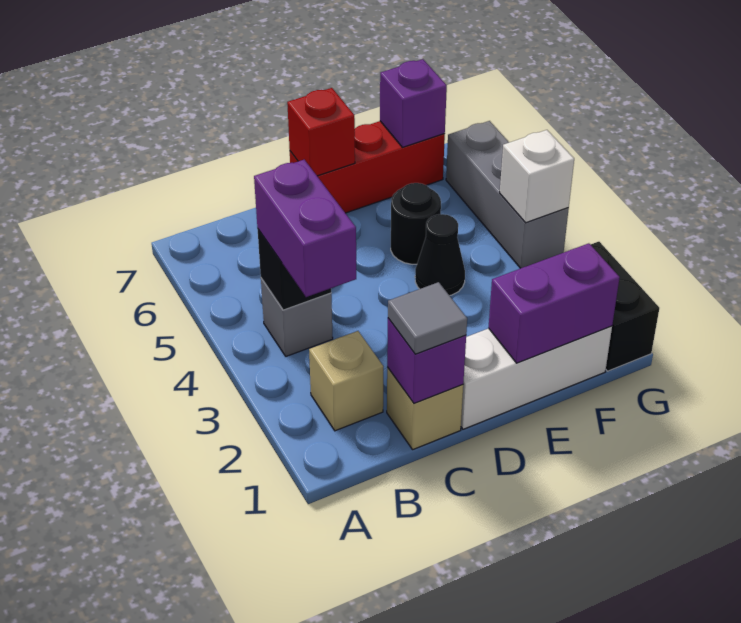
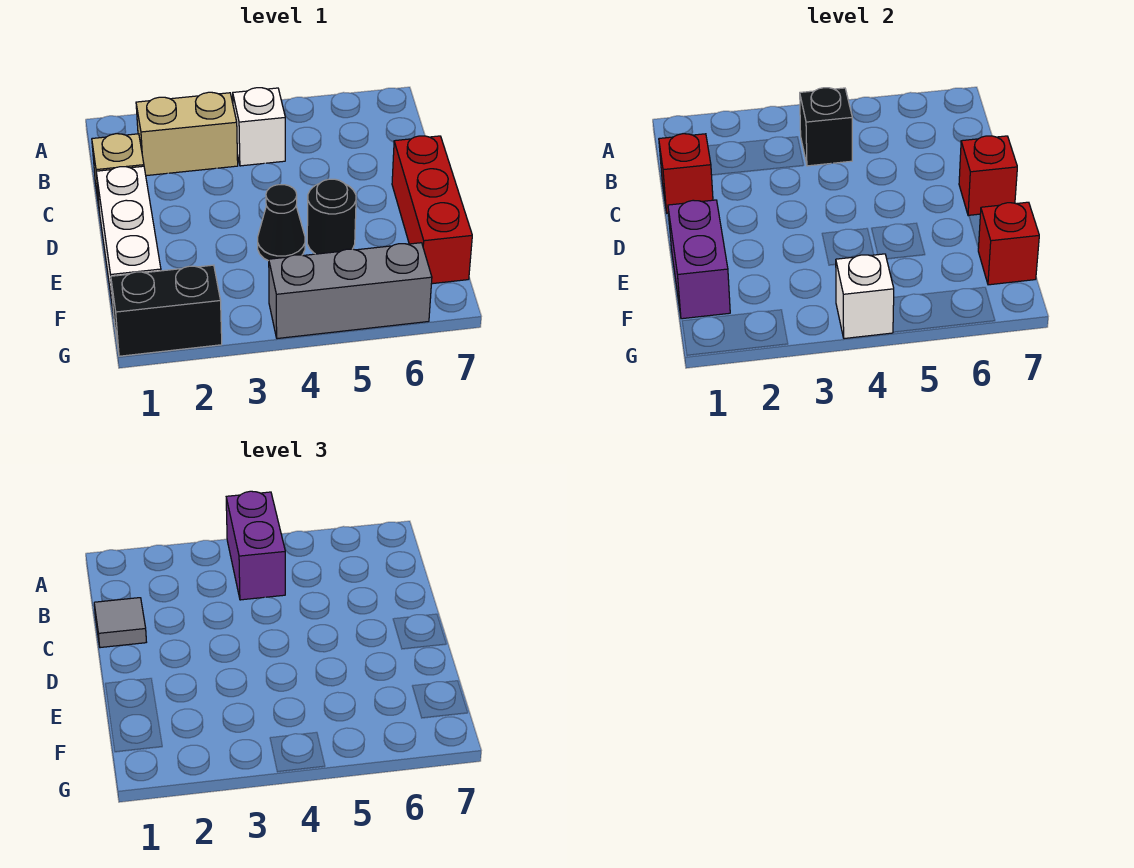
tan brick B2 level 1 -> tan brick B2:B3 level 1
purple brick B3:B4 level 3 -> purple brick A4:B4 level 3
grey brick B4 level 1 -> white brick B4 level 1
purple brick C1 level 2 -> red brick C1 level 2
purple brick F7 level 2 -> red brick F7 level 2

